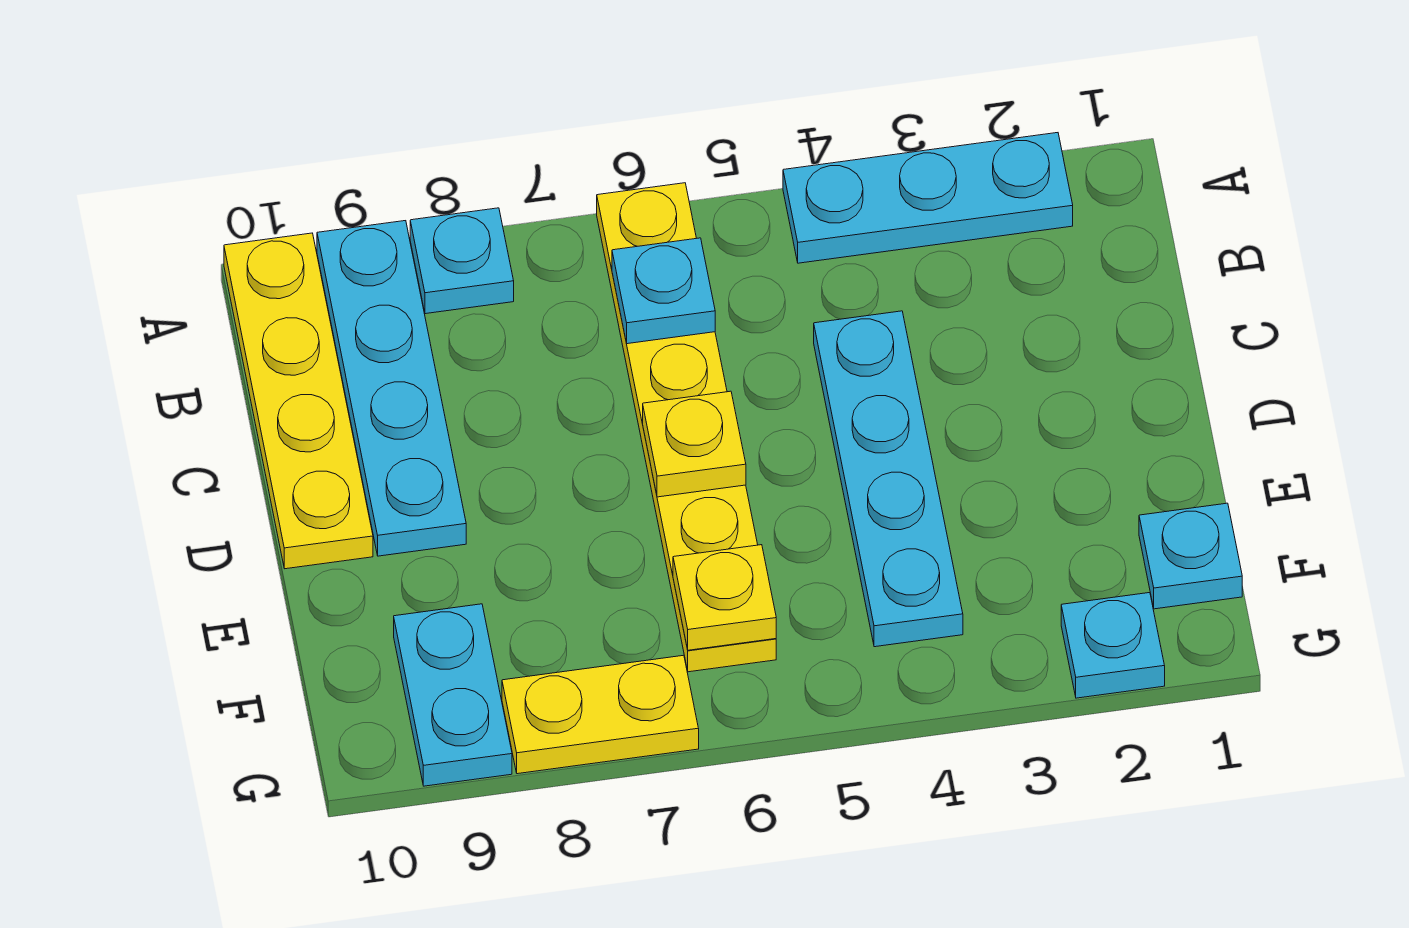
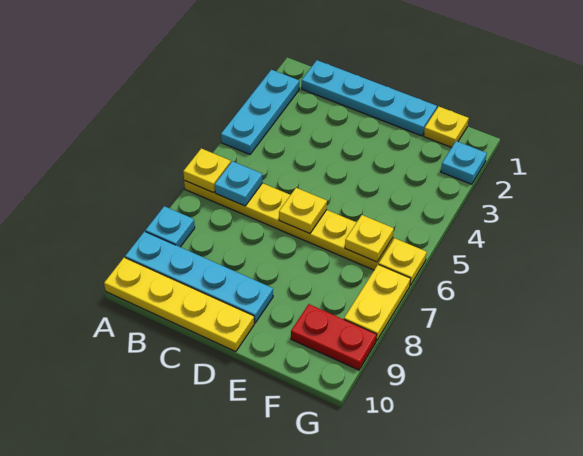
none -> yellow plate A6 level 2
cyan plate C4:F4 level 1 -> cyan plate B1:E1 level 1
cyan plate F1 level 1 -> yellow plate F1 level 1
cyan plate F9:G9 level 1 -> red plate F9:G9 level 1
none -> yellow plate G6 level 1

